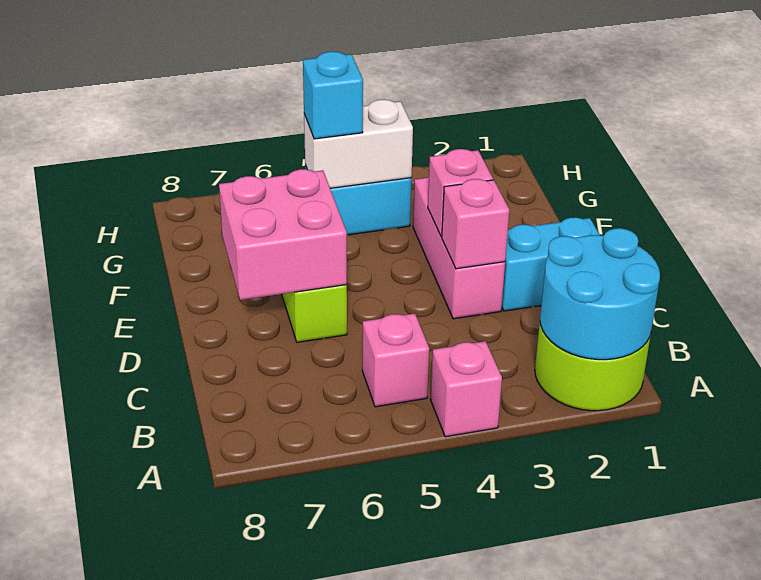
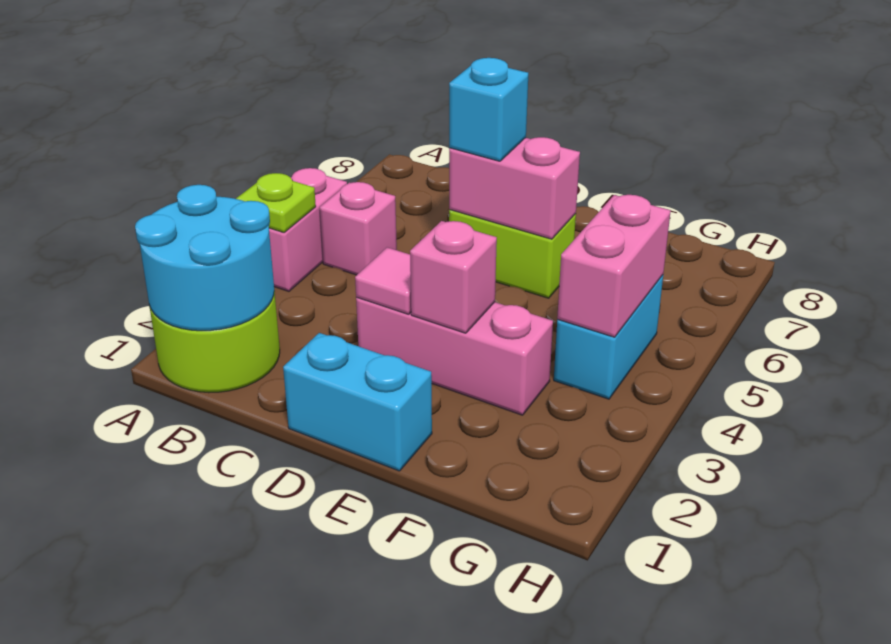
pink brick A4 level 1 -> pink brick A4:A5 level 1
none -> lime plate A4 level 2
cyan brick D1:D2 level 1 -> cyan brick D1:E1 level 1
pink brick D3 level 2 -> pink tile D3 level 2
pink brick D6:E7 level 2 -> pink brick D6:E6 level 2
white brick G4:G5 level 2 -> pink brick G4:G5 level 2
cyan brick G5 level 3 -> cyan brick D6 level 3

